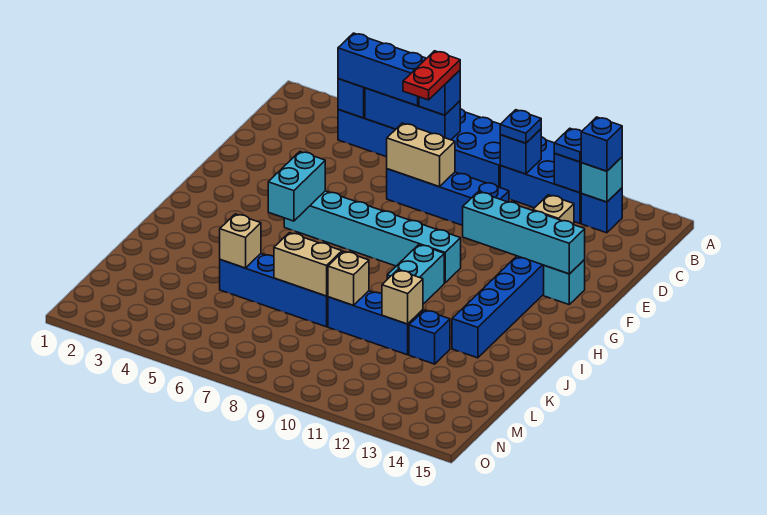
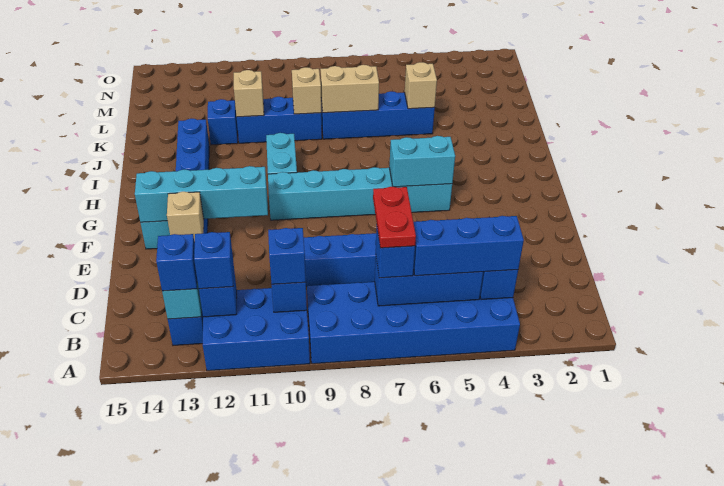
blue plate B10 level 3 -> blue brick B10 level 3
blue plate B12 level 3 -> blue brick B12 level 3
tan brick D7:D8 level 2 -> none
cyan brick G5:H5 level 2 -> cyan brick G5:G6 level 2

